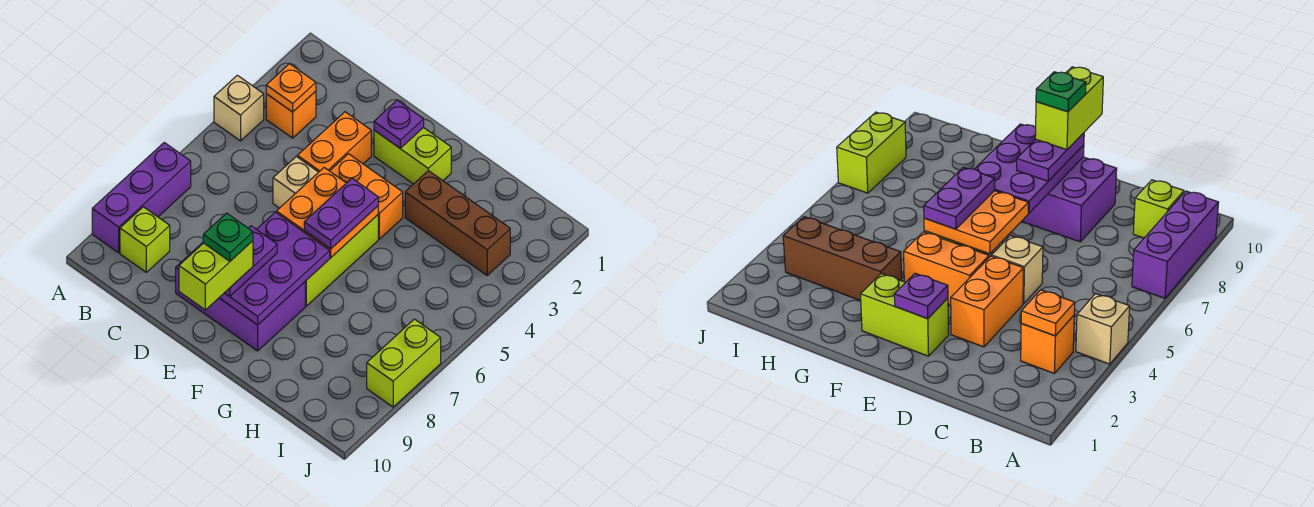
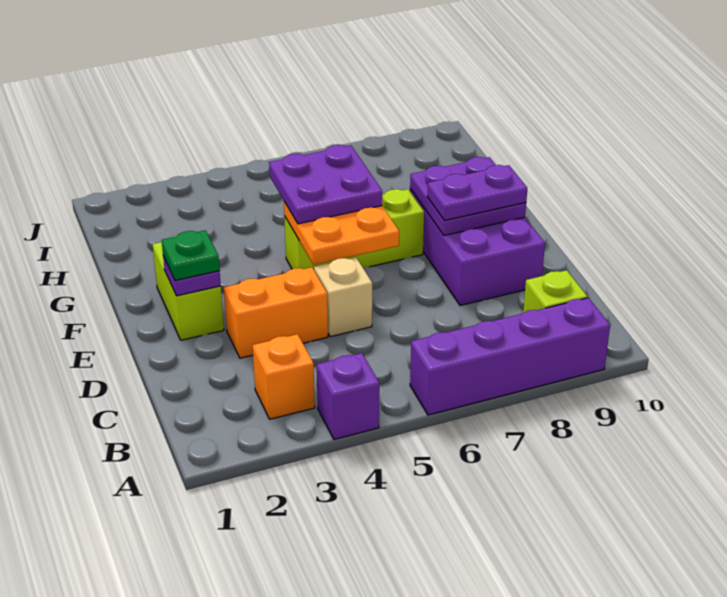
tan brick A4 level 1 -> purple brick A4 level 1
purple brick A7:A9 level 1 -> purple brick A6:A9 level 1
orange plate B3 level 2 -> none
orange brick E4:F4 level 1 -> none
purple plate E7:F9 level 2 -> purple plate E8:F9 level 2
lime brick E9:E10 level 4 -> none
green plate E9 level 5 -> green plate E2 level 3
purple plate F5:F6 level 3 -> purple plate F5:G6 level 3
brown brick G3:I3 level 1 -> none
lime brick J7:J8 level 1 -> none

